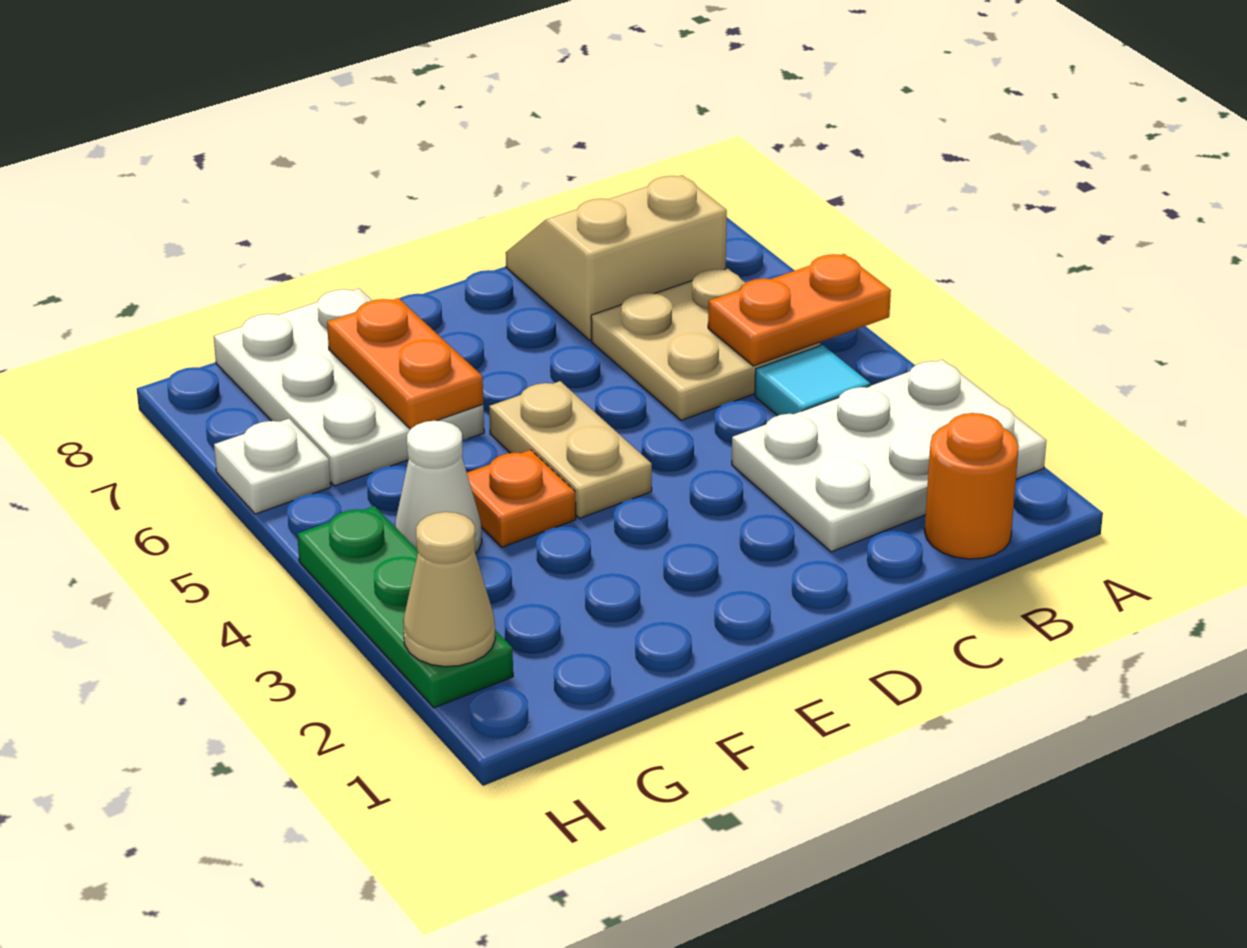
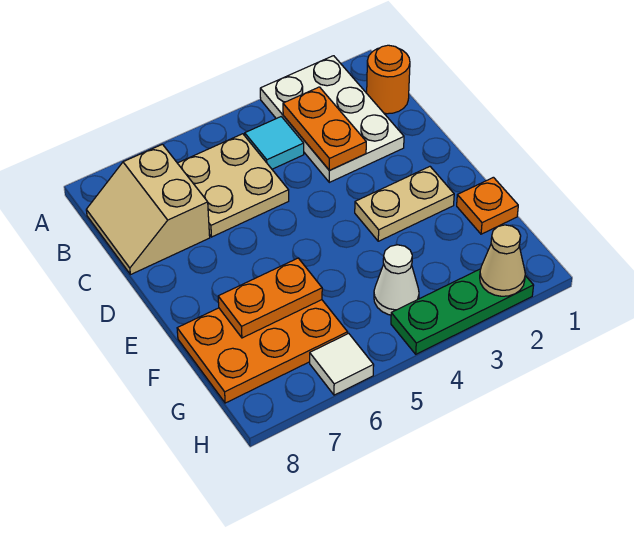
orange plate A5:B5 level 2 -> orange plate B3:C3 level 2
tan plate E4:E5 level 1 -> tan plate E2:E3 level 1
orange plate F4 level 1 -> orange plate F1 level 1
white plate F6:G8 level 1 -> orange plate F6:G8 level 1
white plate H6 level 1 -> white tile H6 level 1

